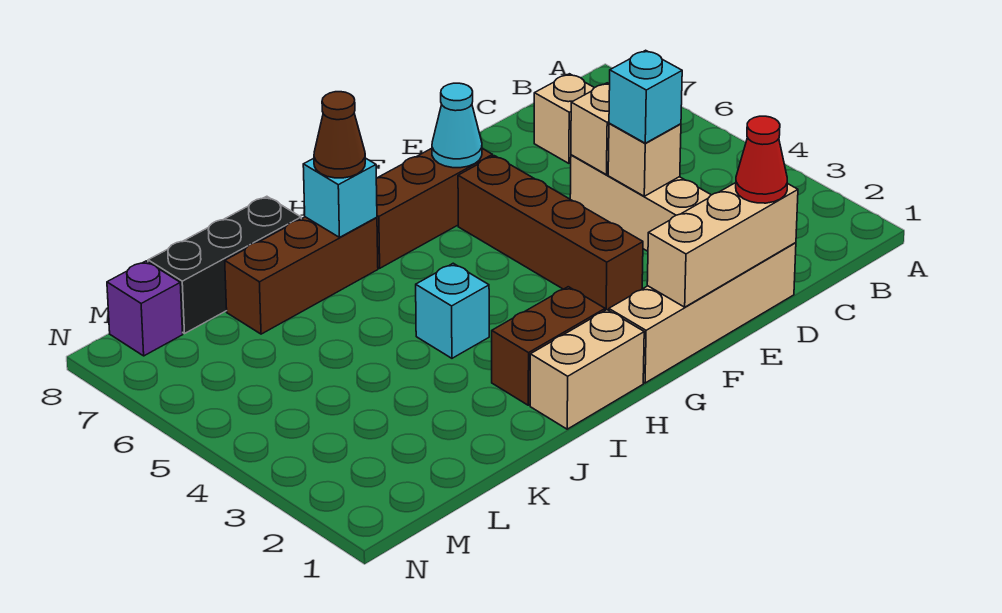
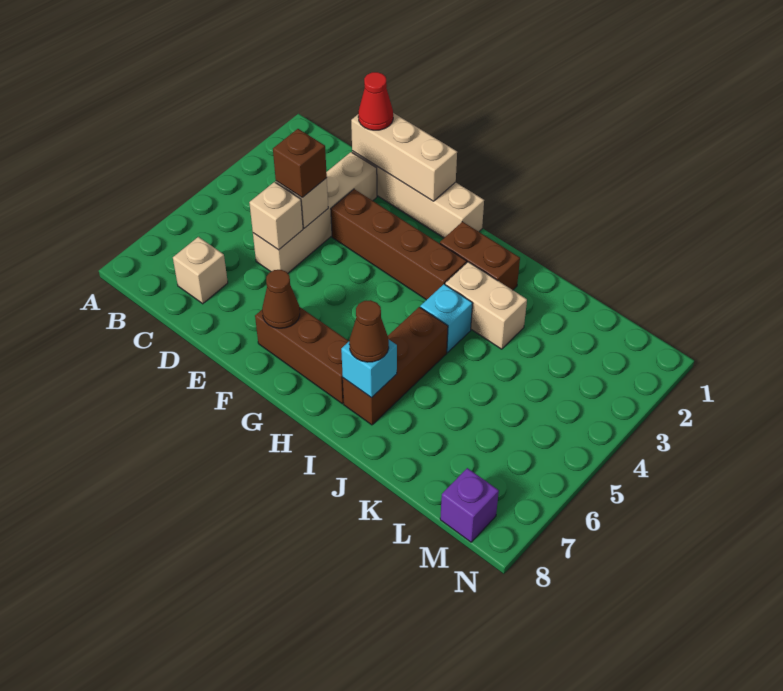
cyan brick D4 level 3 -> brown brick D4 level 3
brown brick F3:F6 level 1 -> brown brick E3:H3 level 1
cyan cone F7 level 2 -> brown cone F7 level 2
tan brick H1:I1 level 1 -> tan brick I3:J3 level 1
brown brick I7:K7 level 1 -> brown brick I5:I7 level 1
black brick J8:L8 level 1 -> none

